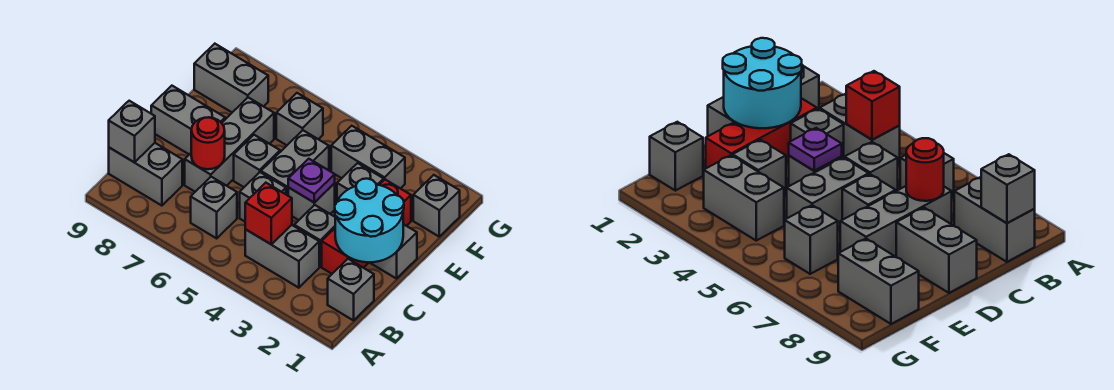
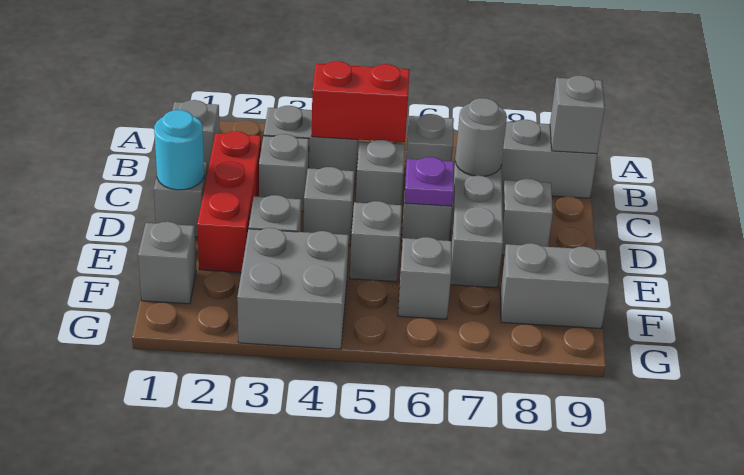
red brick B4 level 2 -> red brick B4:B5 level 2
cyan round brick C1:D2 level 2 -> cyan round brick D1 level 2
red round brick C7 level 2 -> grey round brick C7 level 2
purple plate D4 level 2 -> purple plate D6 level 2
grey brick D5:E5 level 1 -> grey brick E5 level 1
grey brick D8:D9 level 1 -> grey brick D8 level 1
grey brick F3:F4 level 1 -> grey brick F3:G4 level 1

